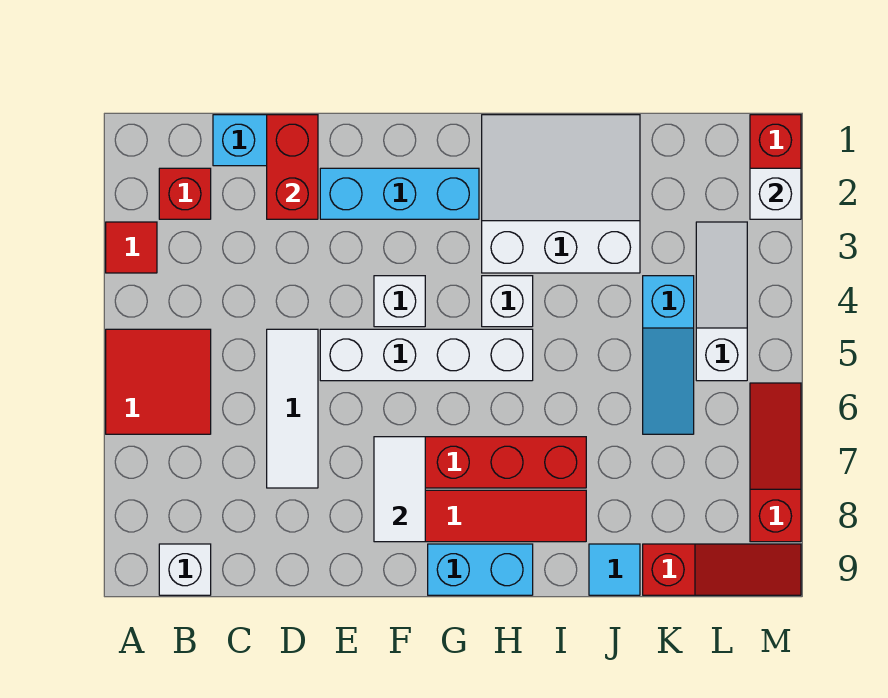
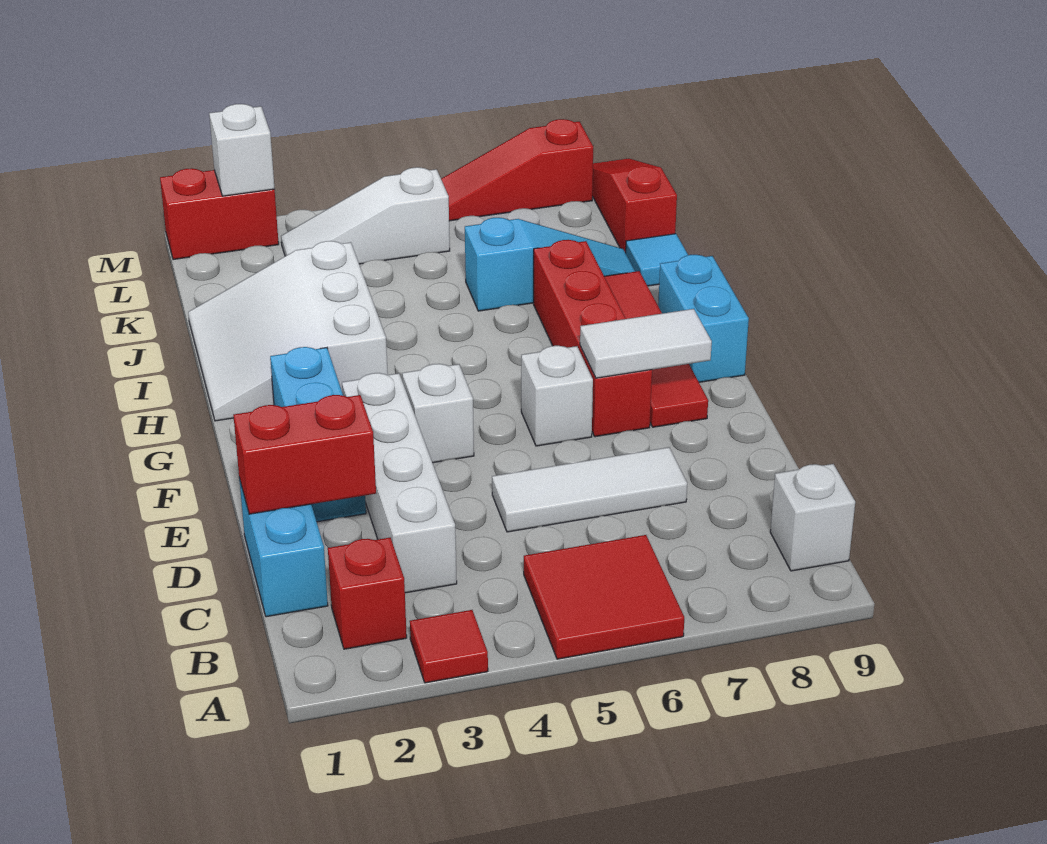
white brick E5:H5 level 1 -> white brick C3:F3 level 1
white brick H4 level 1 -> white brick F6 level 1
cyan slope K4:K6 level 1 top 4 -> cyan slope J6:J8 level 1 top 6

